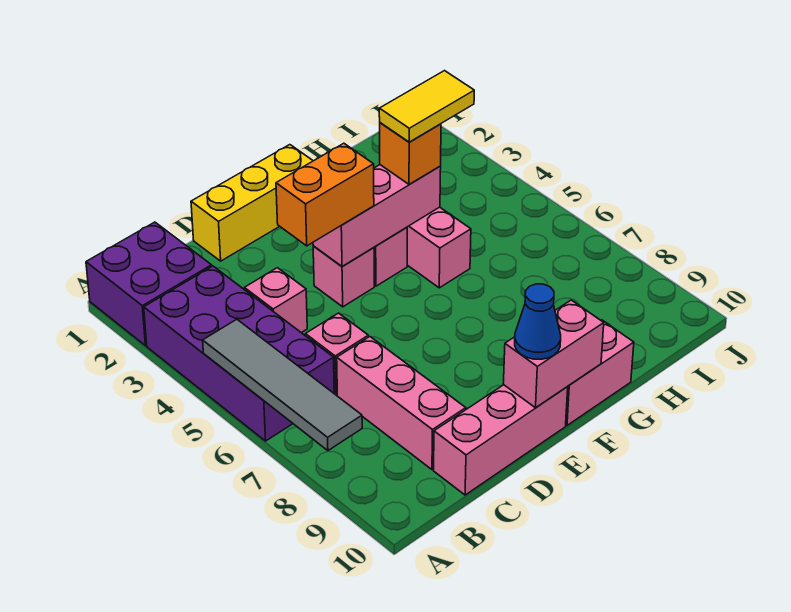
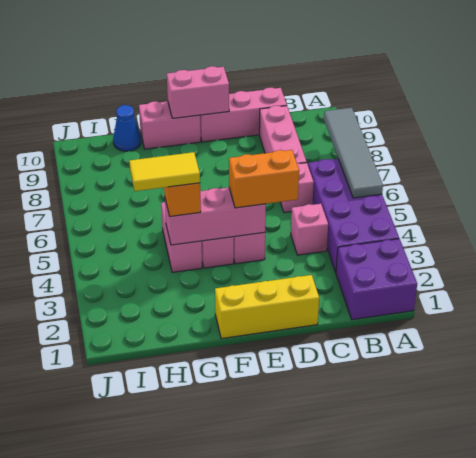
blue cone E10 level 3 -> blue cone H10 level 1

